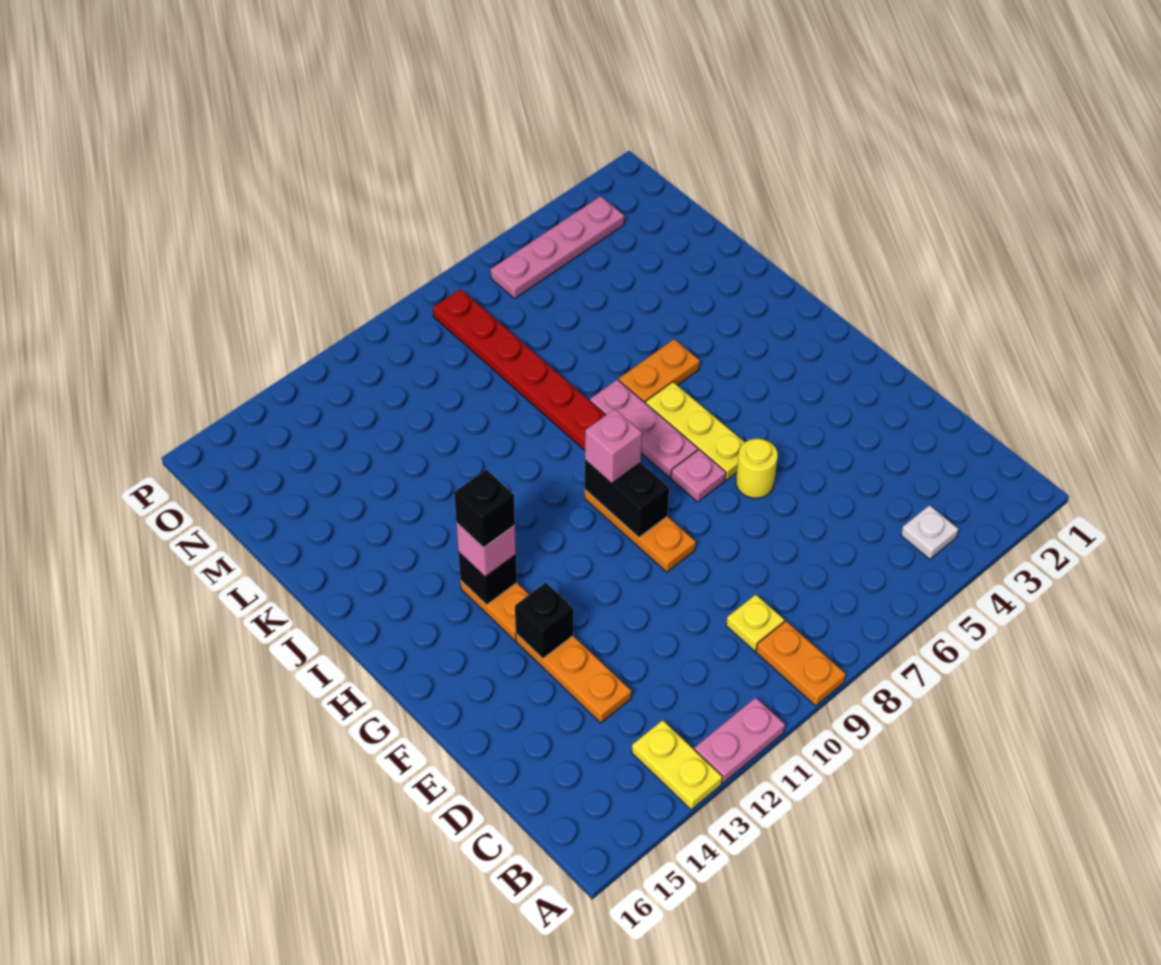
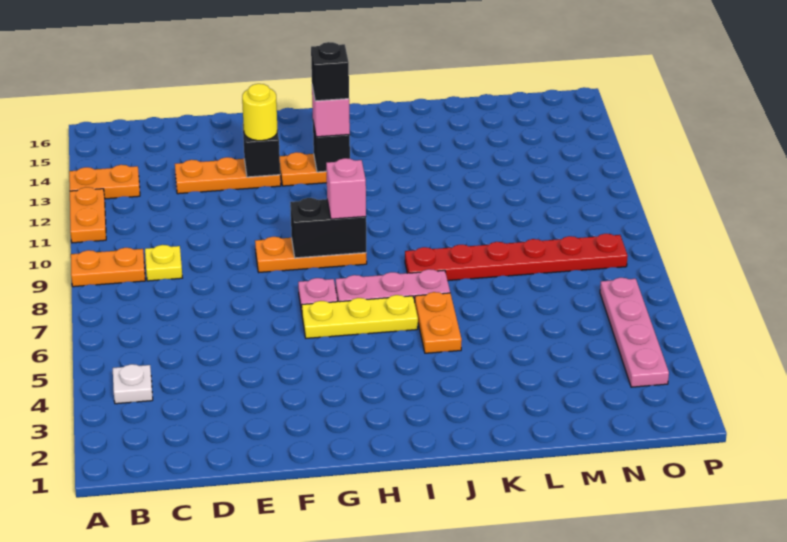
pink plate A11:A12 level 1 -> orange plate A11:A12 level 1
yellow plate A13:B13 level 1 -> orange plate A13:B13 level 1
yellow round brick F6 level 1 -> yellow round brick F13 level 3

